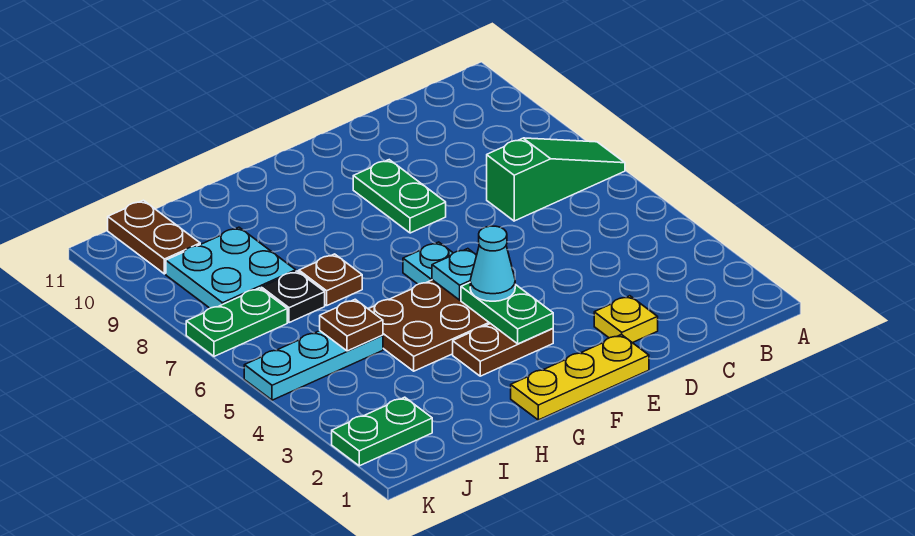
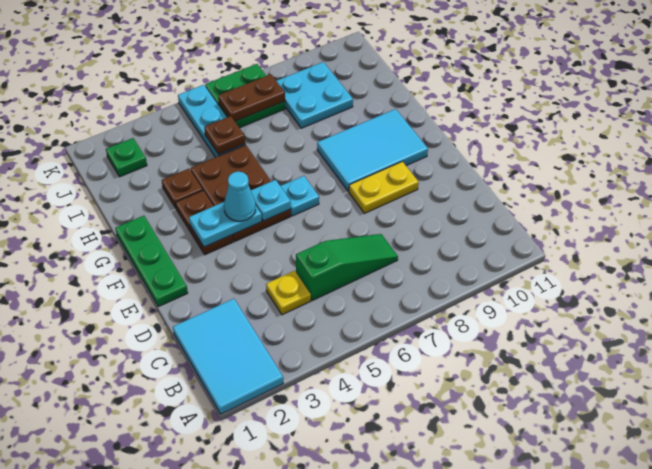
none -> cyan tile A1:C2 level 1
green slope A7:C7 level 1 top C -> green slope C5:C7 level 1 top 5
yellow plate D2 level 1 -> yellow plate C4 level 1
yellow plate E1:G1 level 1 -> green plate E1:G1 level 1
green plate E8:E9 level 1 -> yellow plate E8:E9 level 1
green plate F3:F4 level 2 -> cyan plate F3:F4 level 2
none -> cyan tile F8:G10 level 1
brown plate H7 level 1 -> brown plate H3 level 1
black plate I7 level 1 -> none
green plate J2:K2 level 1 -> green plate J2 level 1
green plate J7:K7 level 1 -> green plate J6:K7 level 1
brown plate J10:J11 level 1 -> brown plate J6:J7 level 2

